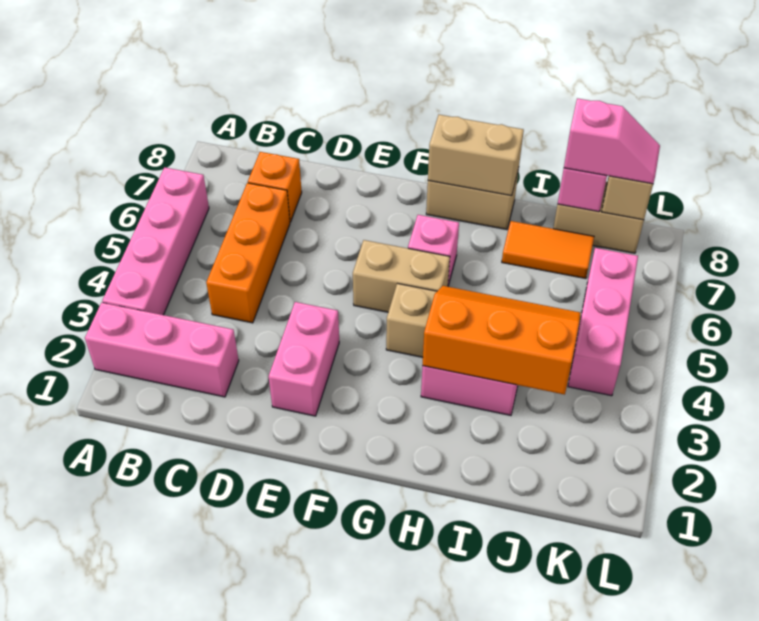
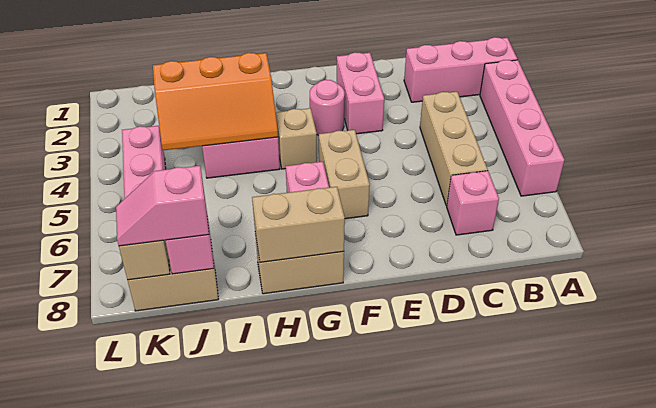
orange brick C4:C6 level 1 -> tan brick C4:C6 level 1
orange brick C7 level 1 -> pink brick C7 level 1
none -> pink round brick F3 level 1
tan brick F5:G5 level 1 -> tan brick F5:F6 level 1
orange tile I7:J7 level 1 -> none

